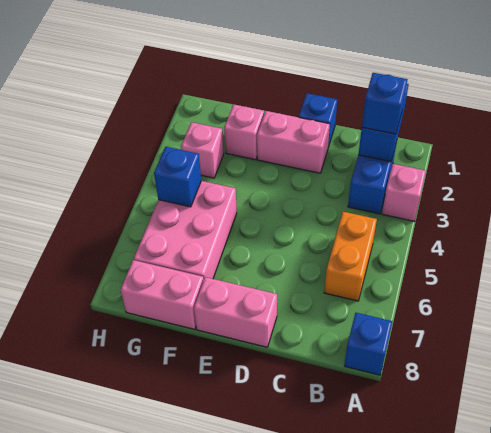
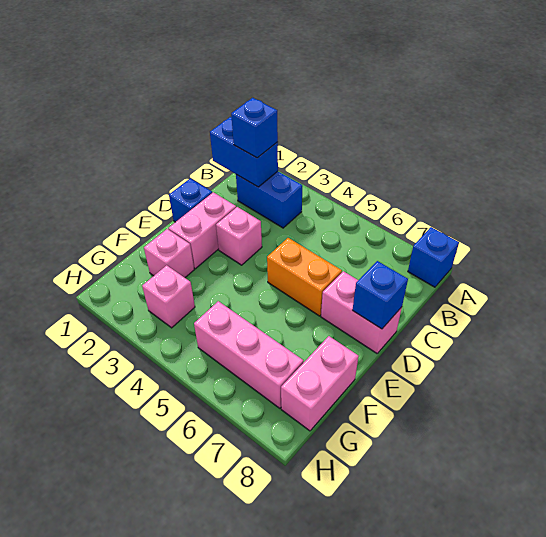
pink brick A3 level 1 -> pink brick D3 level 1
orange brick B5:B6 level 1 -> orange brick D5:D6 level 1
pink brick D8:E8 level 1 -> pink brick D7:D8 level 1
pink brick F5:G7 level 1 -> pink brick G5:G7 level 1
blue brick G5 level 2 -> blue brick D8 level 2

